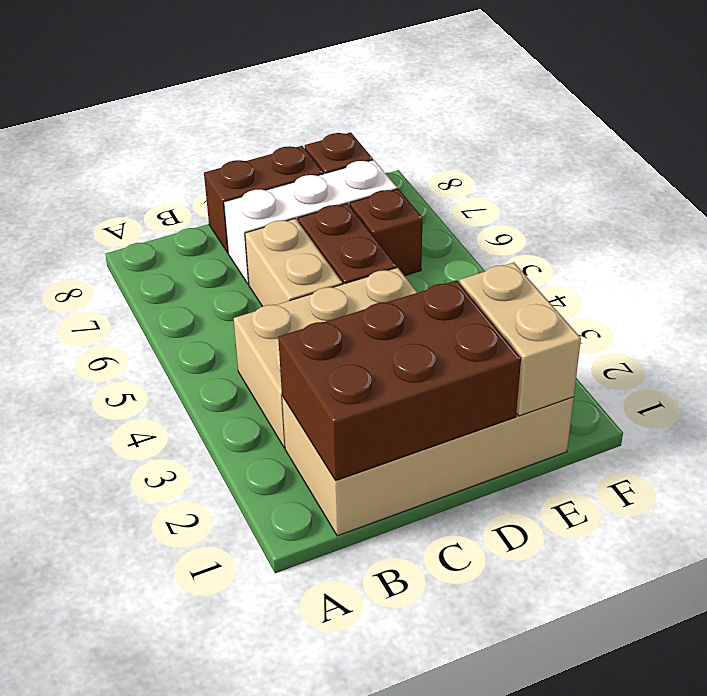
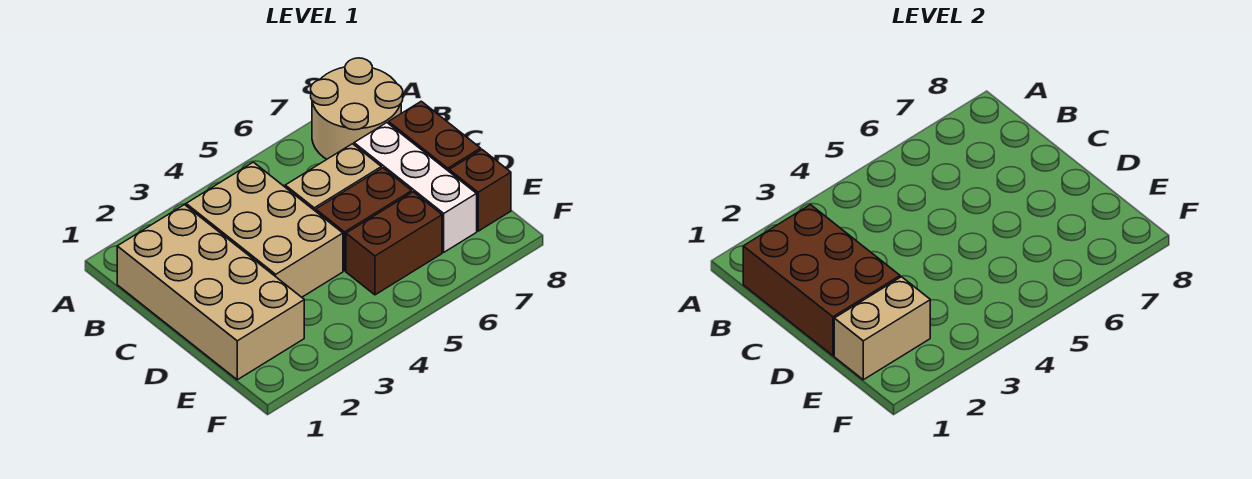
none -> tan round brick A7:B8 level 1
brown brick E6 level 1 -> brown brick E5:E6 level 1

